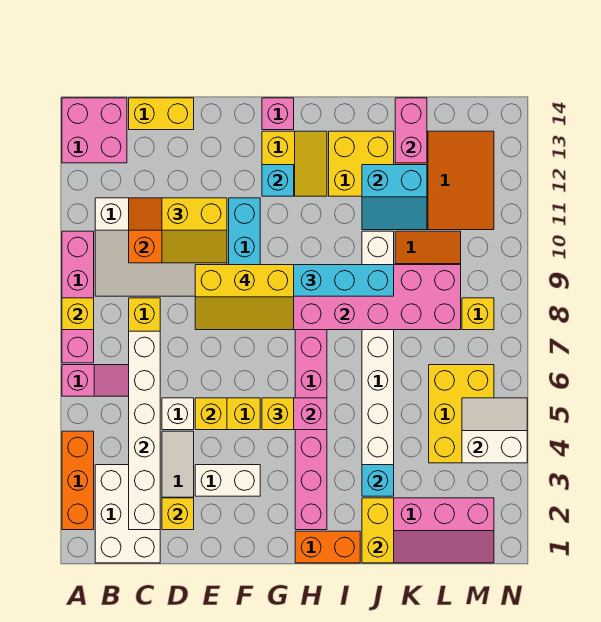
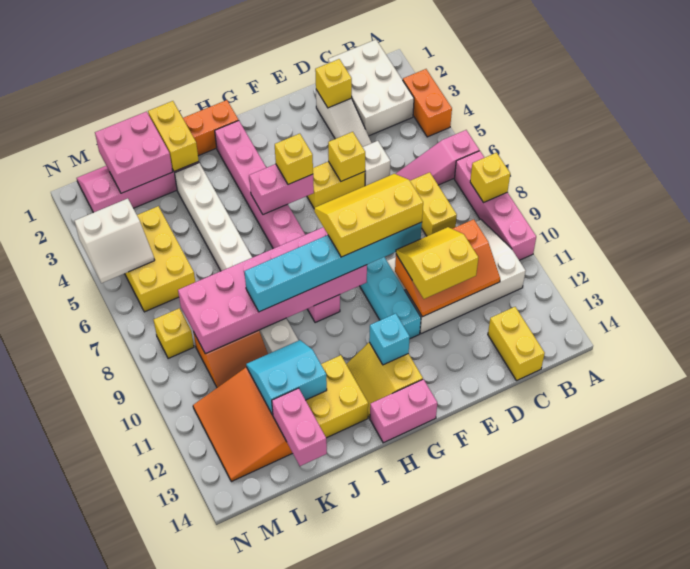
orange brick A2:A4 level 1 -> orange brick A3:A4 level 1
pink brick A13:B14 level 1 -> pink brick K1:L2 level 2
white brick C2:C7 level 2 -> none
yellow brick C14:D14 level 1 -> yellow brick C13:C14 level 1
white brick E3:F3 level 1 -> none
pink brick G14 level 1 -> pink brick G14:H14 level 1
cyan brick J3 level 2 -> none

